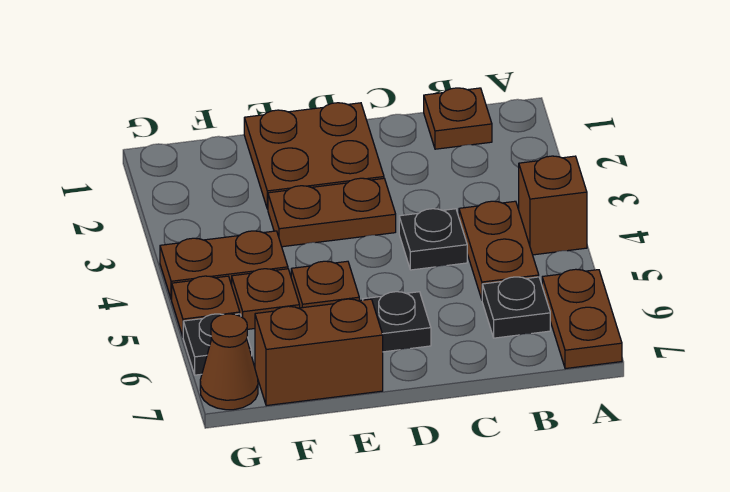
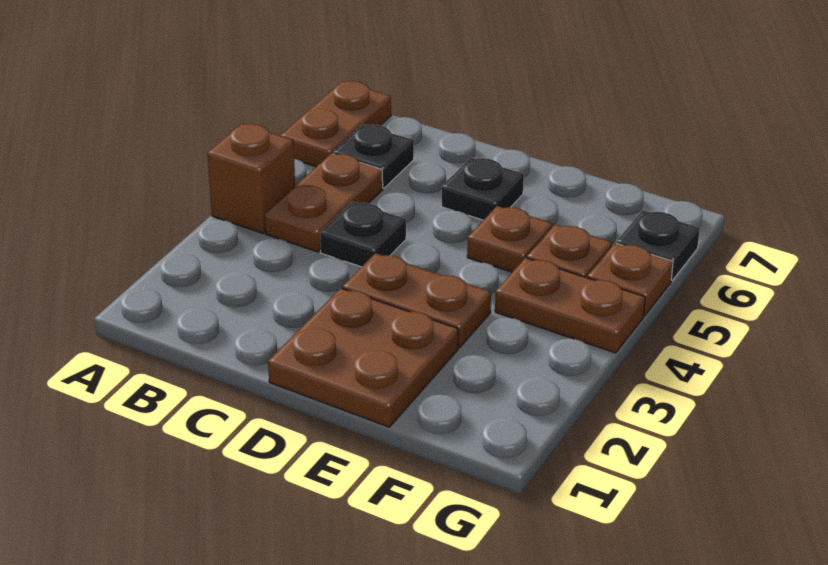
brown plate B1 level 1 -> none
brown brick E7:F7 level 1 -> none
brown cone G7 level 1 -> none

